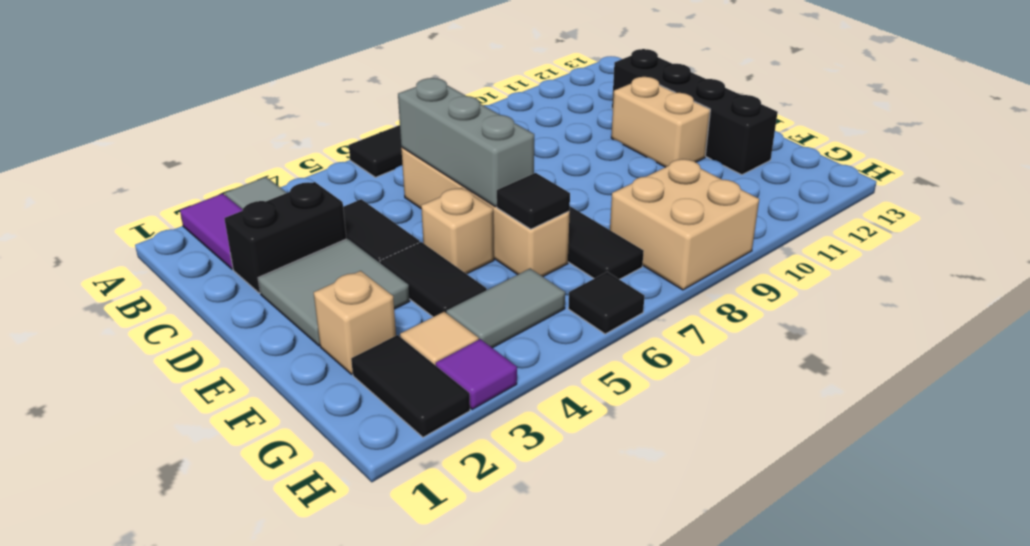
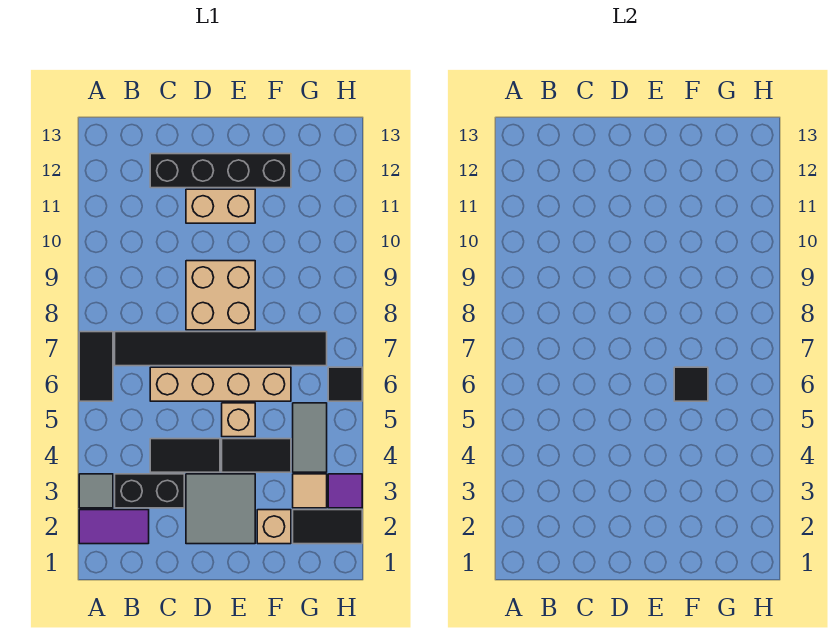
black brick C2:C3 level 1 -> black brick B3:C3 level 1
grey brick C6:E6 level 2 -> none
tan brick G8:H9 level 1 -> tan brick D8:E9 level 1

